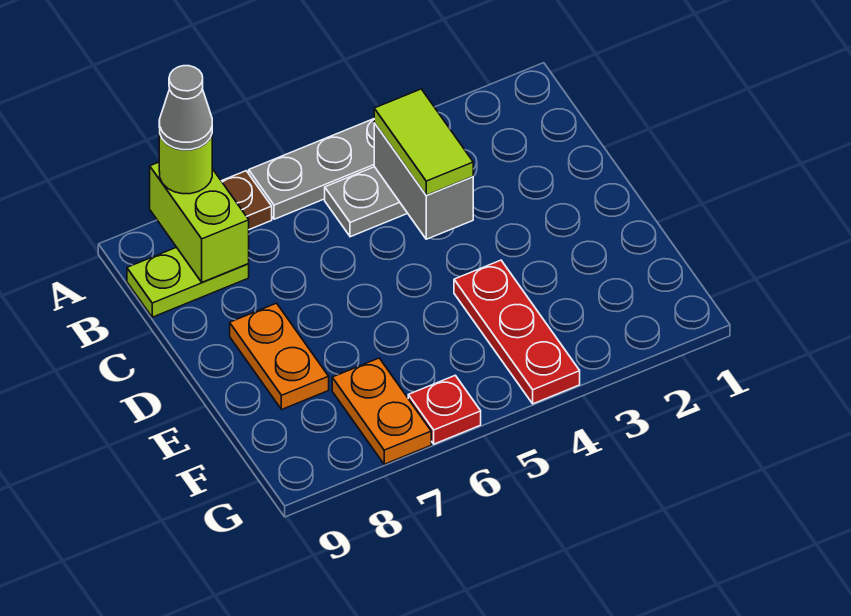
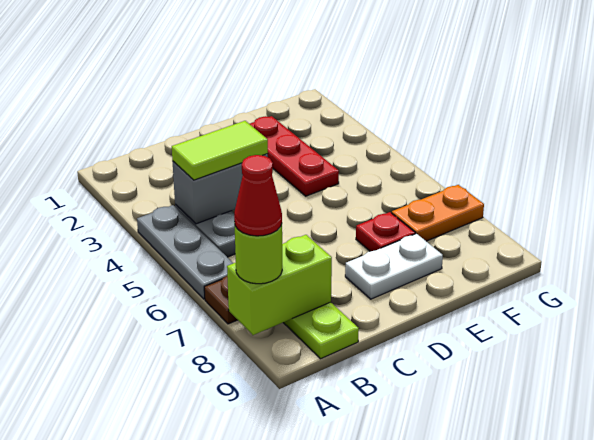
grey cone A8 level 4 -> red cone A8 level 4
orange plate D8:E8 level 1 -> white plate D8:E8 level 1
red plate E4:G4 level 1 -> red plate E2:E4 level 1
red plate G6 level 1 -> red plate E7 level 1

